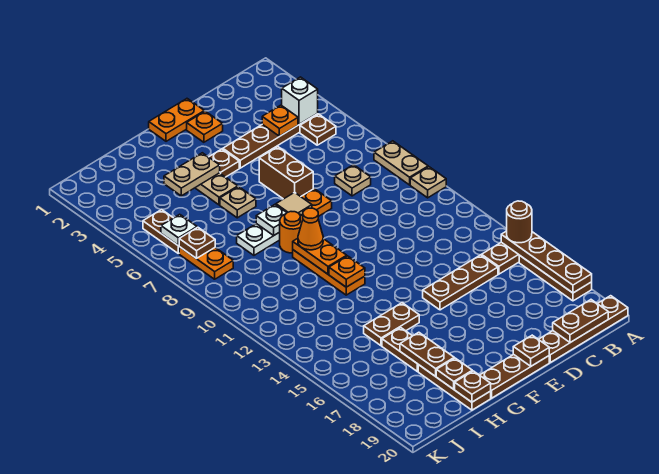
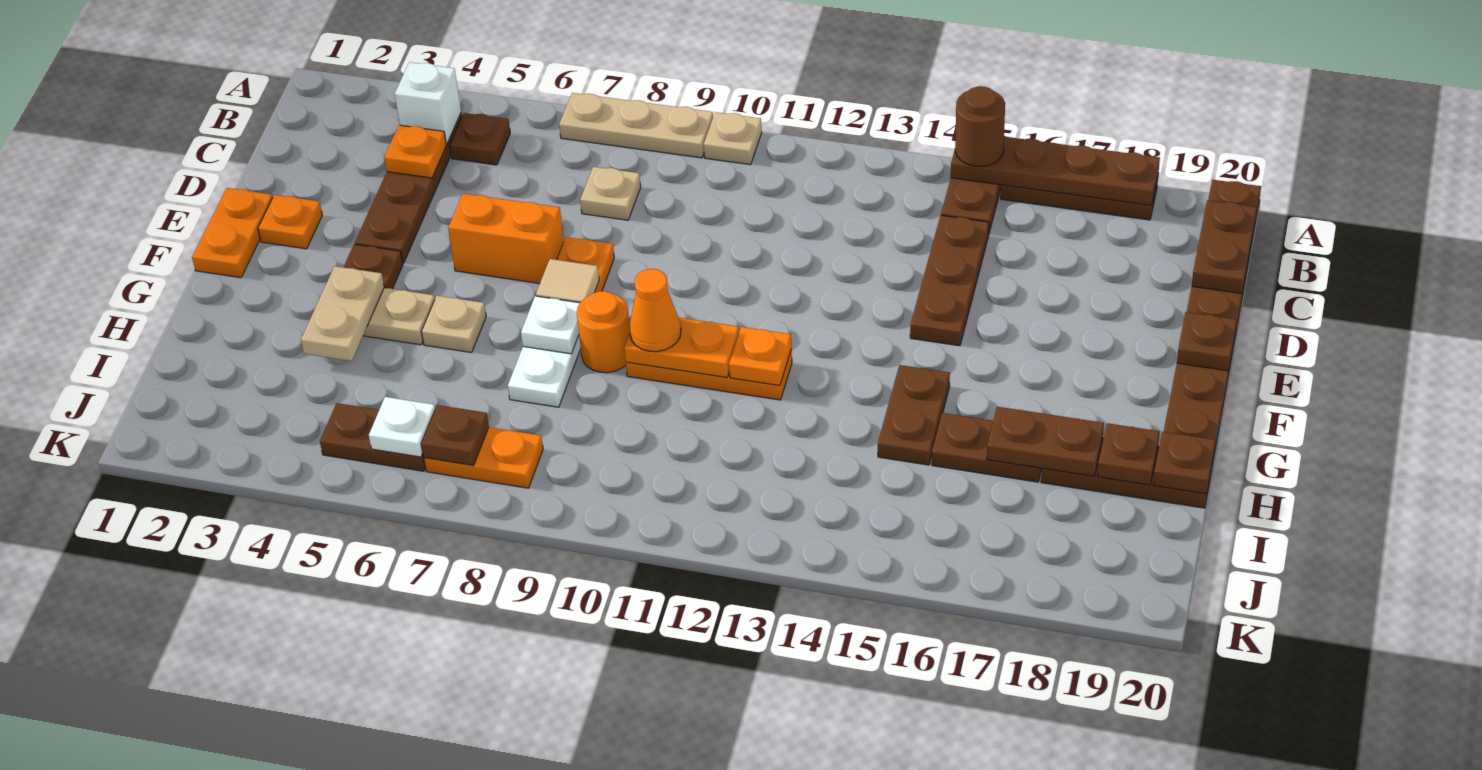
tan plate A8:A9 level 1 -> tan plate A7:A9 level 1
brown brick E6:E7 level 1 -> orange brick E6:E7 level 1

